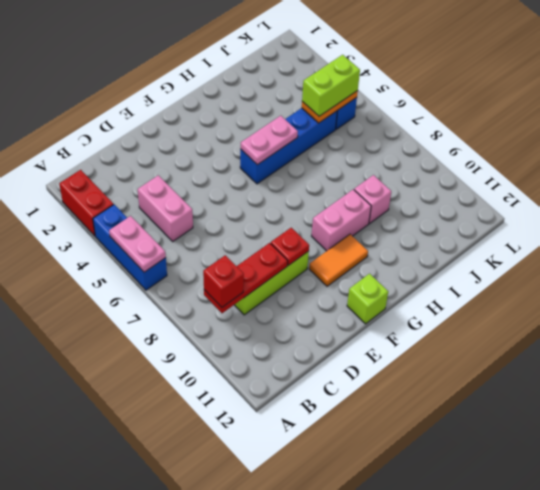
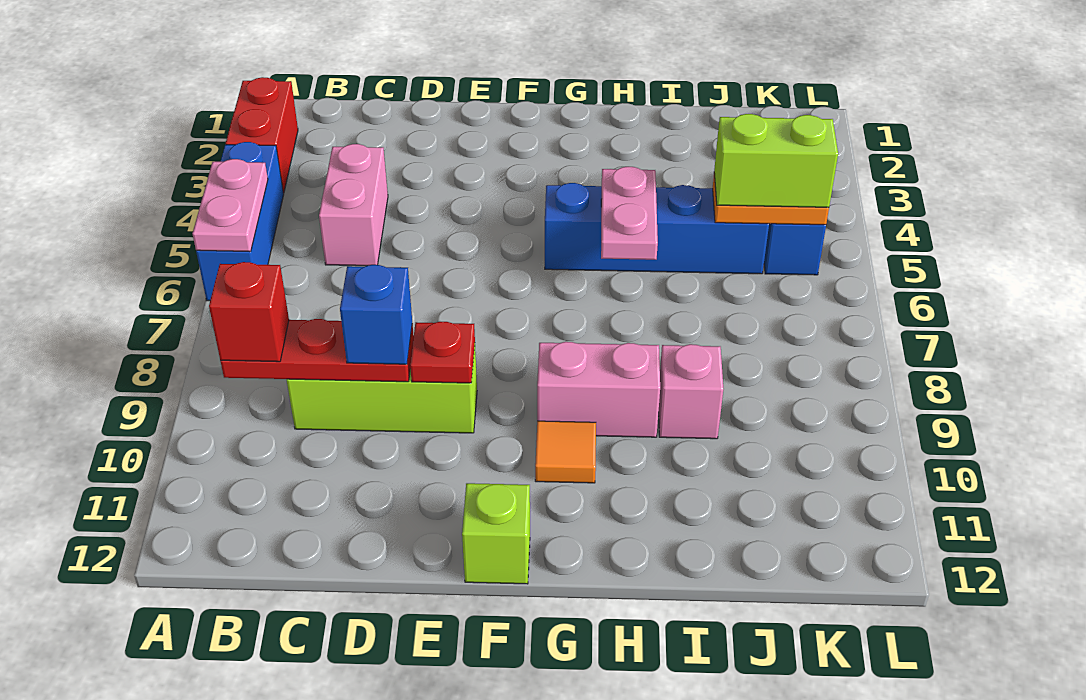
none -> blue brick D9 level 3
orange tile F10:G10 level 1 -> orange tile G10 level 1
pink plate G5:H5 level 2 -> pink plate H5:H6 level 2

